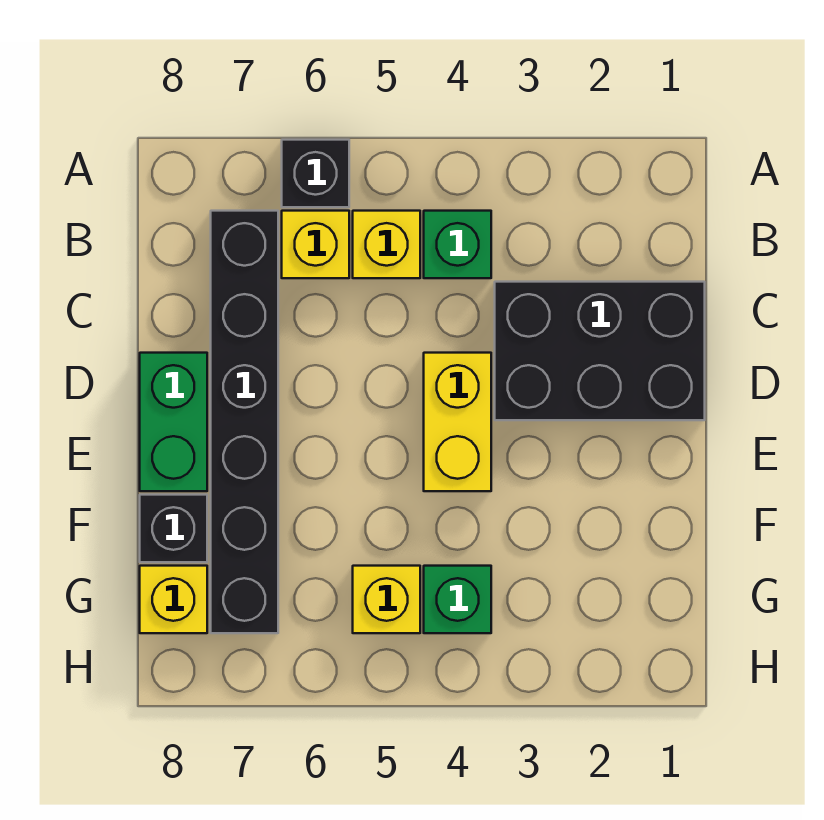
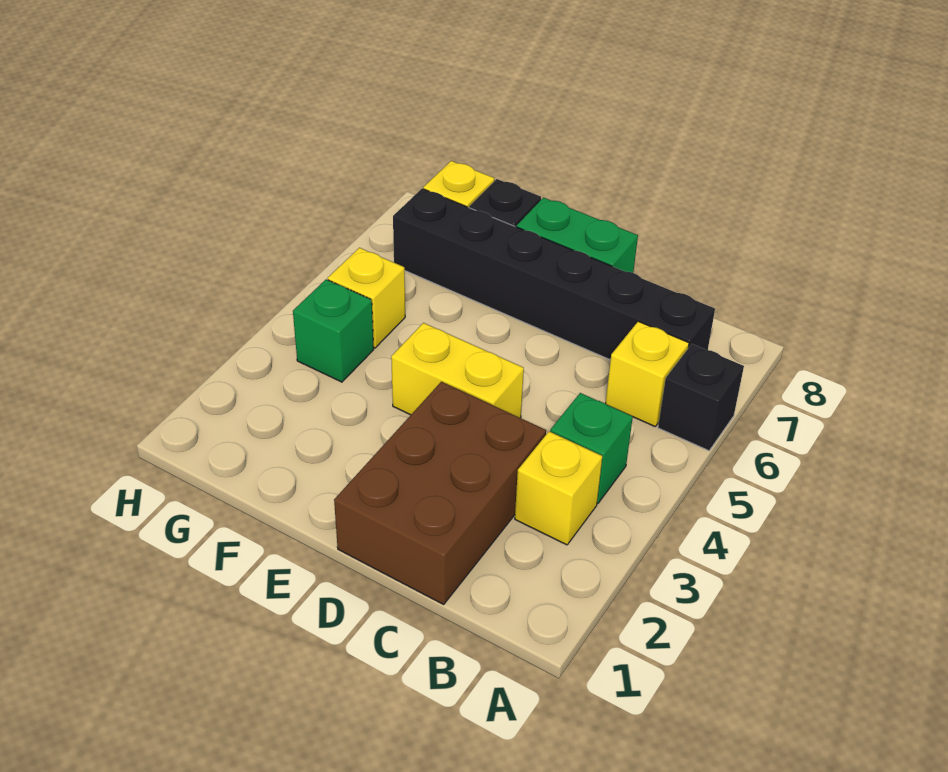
yellow brick B5 level 1 -> yellow brick B3 level 1
black brick C1:D3 level 1 -> brown brick C1:D3 level 1

